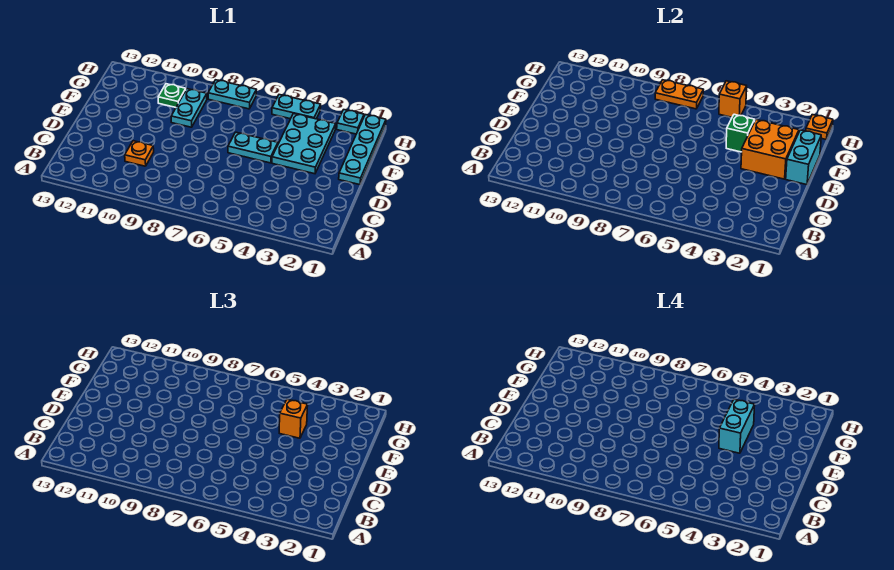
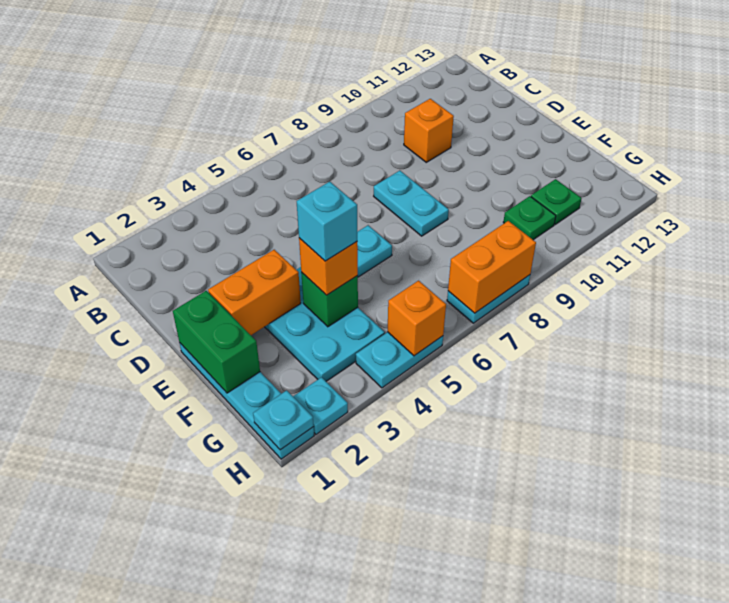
orange plate C10 level 1 -> orange brick C10 level 1
cyan brick E1:F1 level 2 -> green brick E1:F1 level 2
orange brick E2:F3 level 2 -> orange brick E2:E3 level 2
cyan brick E4:F4 level 4 -> cyan brick F4 level 4
cyan plate F9:G9 level 1 -> cyan plate D8:E8 level 1
none -> green plate G11 level 1
orange plate H1 level 2 -> cyan plate H1 level 2
orange plate H7:H8 level 2 -> orange brick H7:H8 level 2

